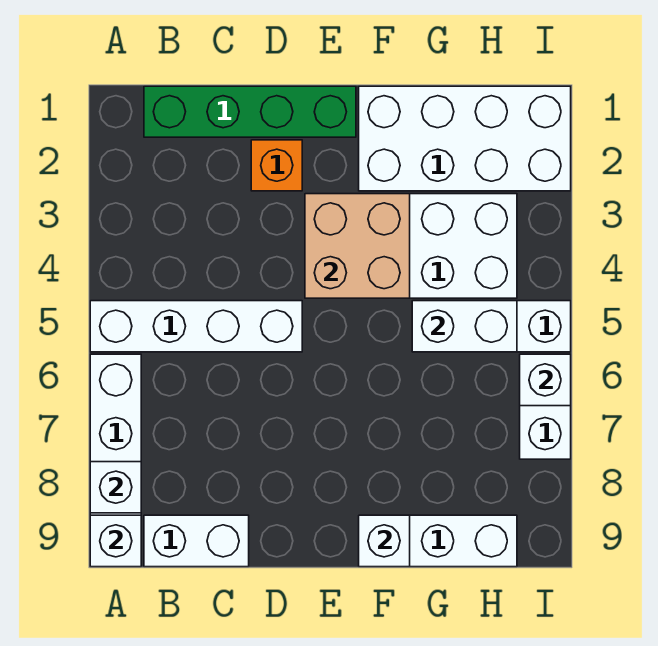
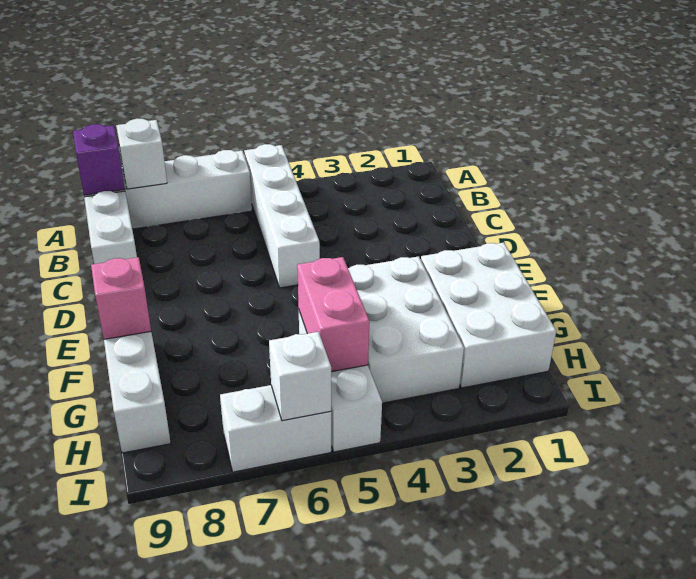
white brick A9 level 2 -> purple brick A9 level 2
green brick B1:E1 level 1 -> none
orange brick D2 level 1 -> none
tan brick E3:F4 level 2 -> none
white brick F1:I2 level 1 -> white brick F1:H2 level 1
white brick F9 level 2 -> pink brick F9 level 2
white brick G5:H5 level 2 -> pink brick G5:H5 level 2

